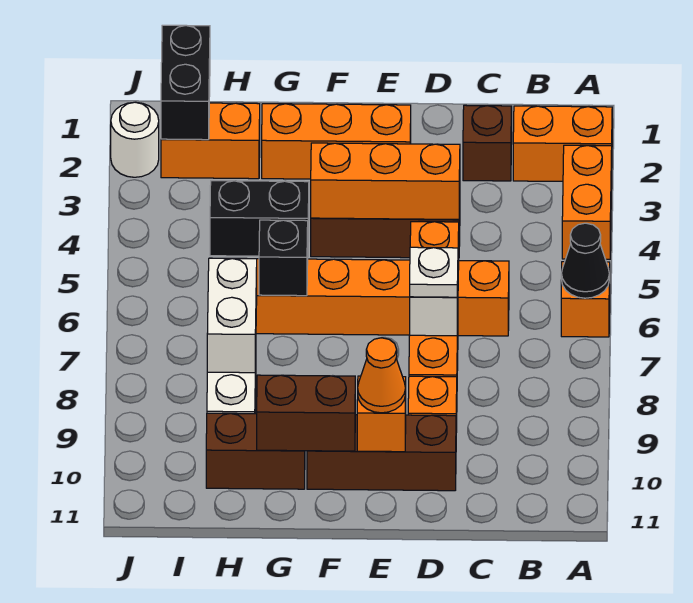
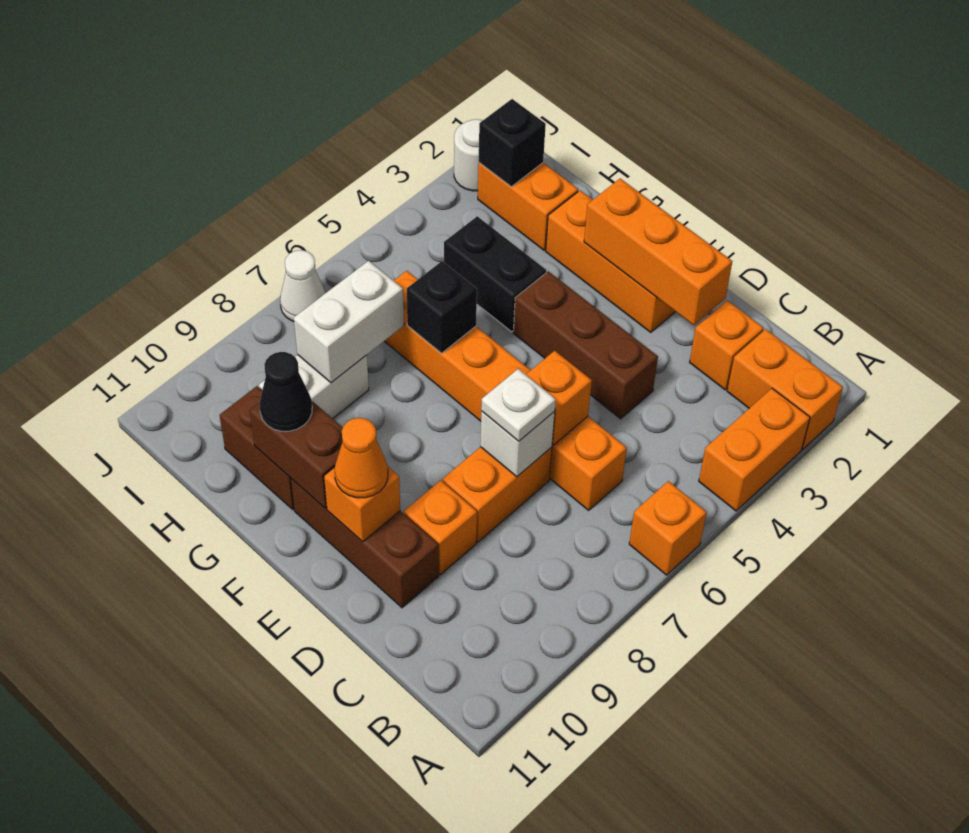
black cone A6 level 2 -> black cone G10 level 3
brown brick C2 level 1 -> orange brick C2 level 1
orange brick D4:F4 level 2 -> orange brick D2:F2 level 2
black brick I1:I2 level 2 -> black brick I2 level 2
none -> white cone J7 level 1

